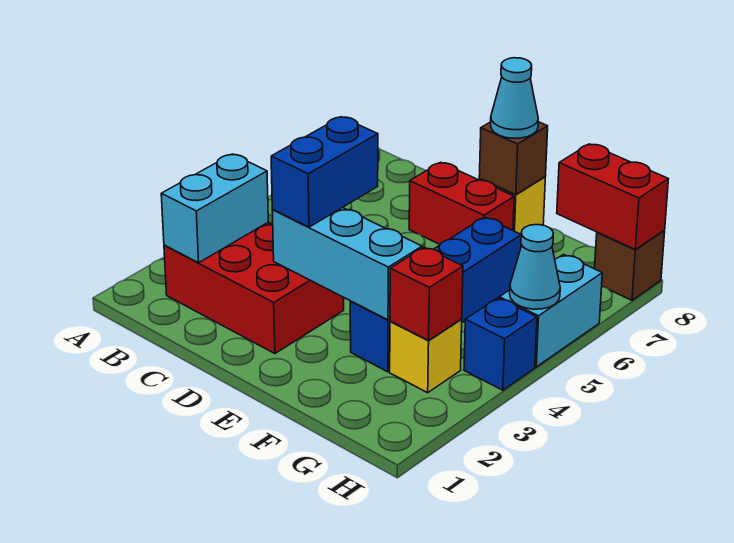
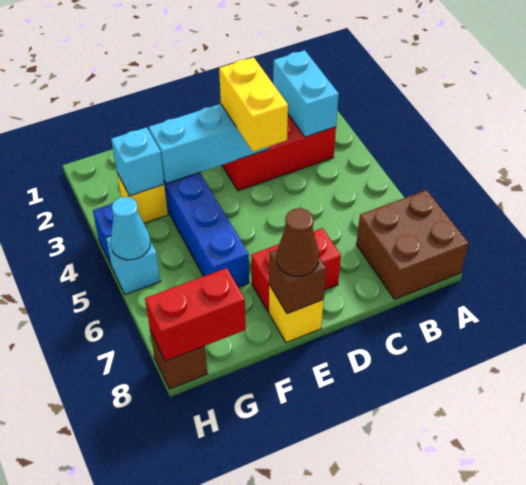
none -> brown brick A7:B8 level 1
blue brick D3:D4 level 3 -> yellow brick D3:D4 level 3
cyan cone E8 level 3 -> brown cone E8 level 3
red brick G3 level 2 -> cyan brick G3 level 2
cyan brick H5:H6 level 1 -> cyan brick H5 level 1

